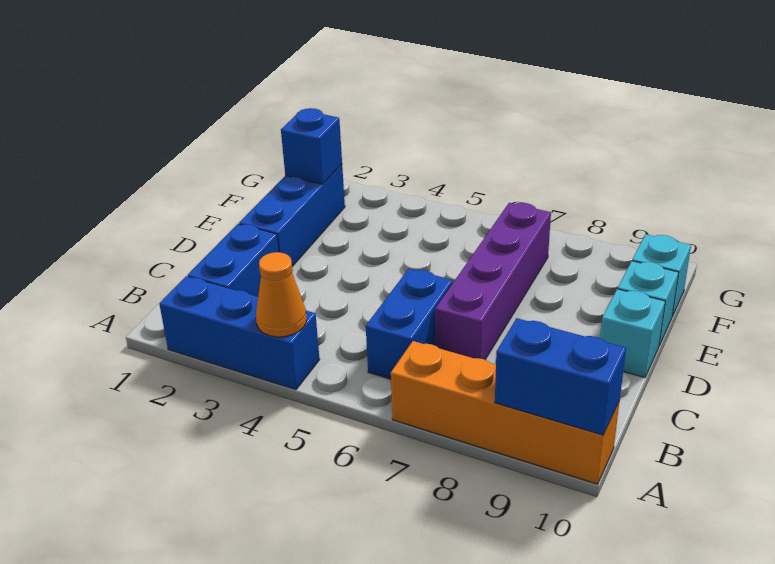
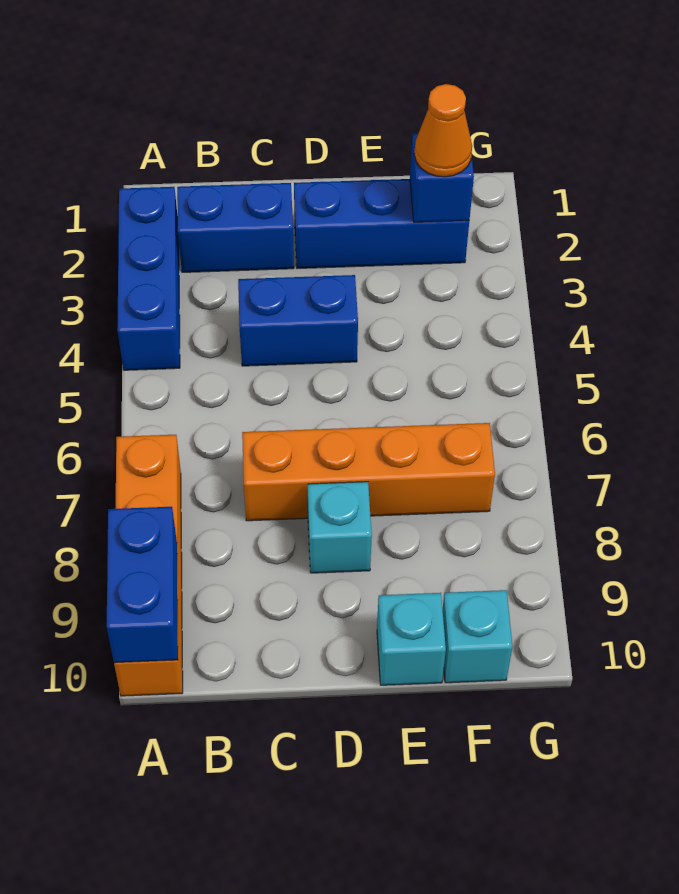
orange cone A4 level 2 -> orange cone F2 level 3
blue brick B6:C6 level 1 -> blue brick C4:D4 level 1
purple brick C7:F7 level 1 -> orange brick C7:F7 level 1
cyan brick D10 level 1 -> cyan brick D8 level 1

